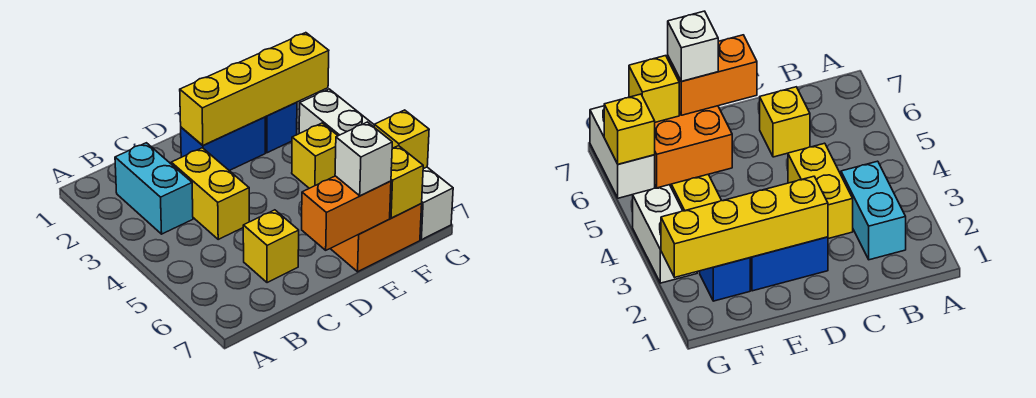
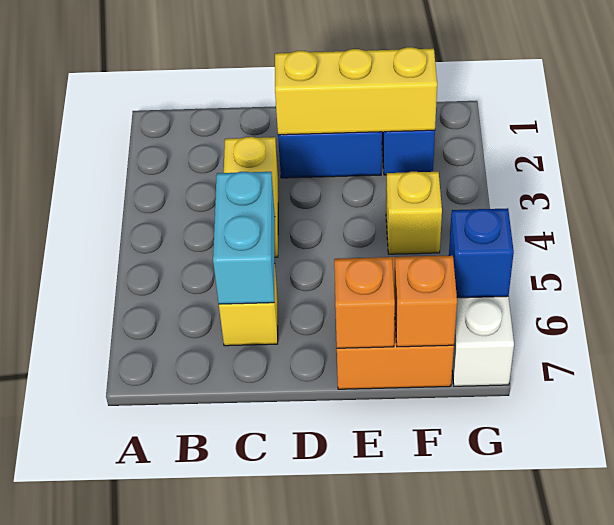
cyan brick B2:B3 level 1 -> cyan brick C5:C6 level 2
yellow brick D2:G2 level 2 -> yellow brick D2:F2 level 2
orange brick D7:E7 level 2 -> orange brick E7 level 2
white brick E7 level 3 -> none
yellow brick F7 level 2 -> orange brick F7 level 2
white brick G3:G4 level 1 -> none
yellow brick G6 level 2 -> blue brick G6 level 2

